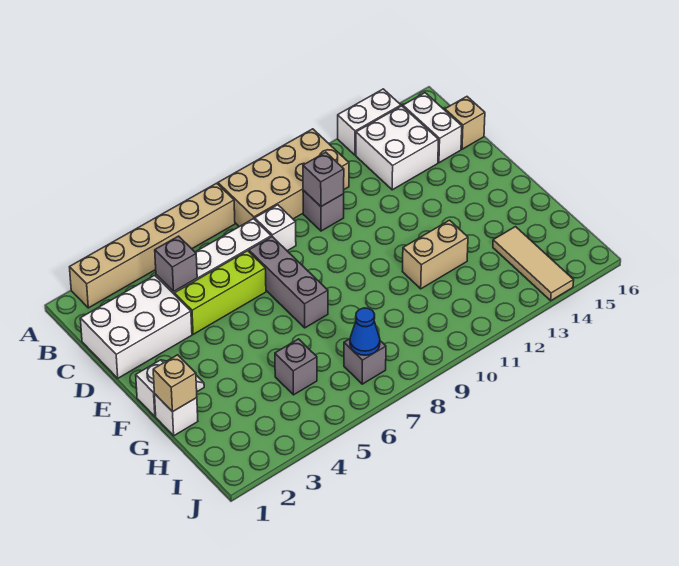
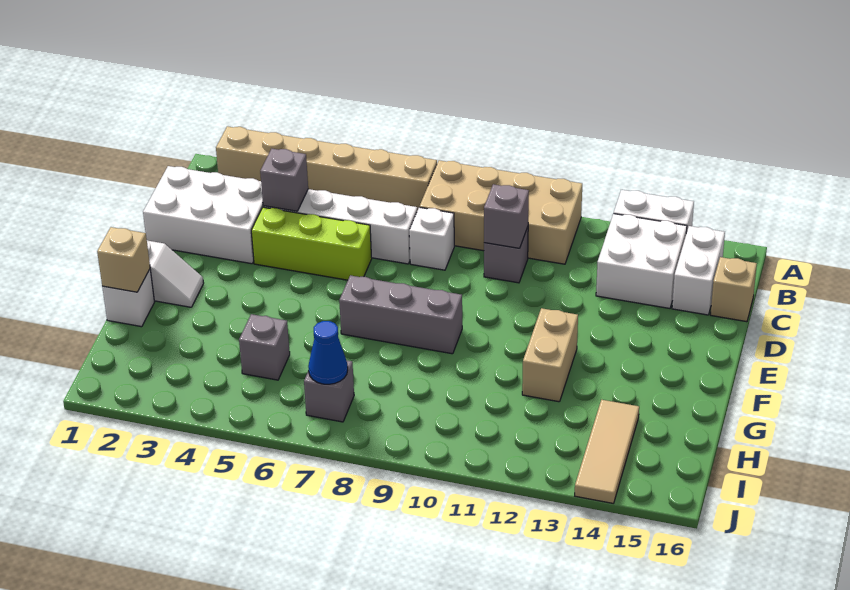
grey brick D7:F7 level 1 -> grey brick F7:F9 level 1
tan brick G11:G12 level 1 -> tan brick F12:G12 level 1

